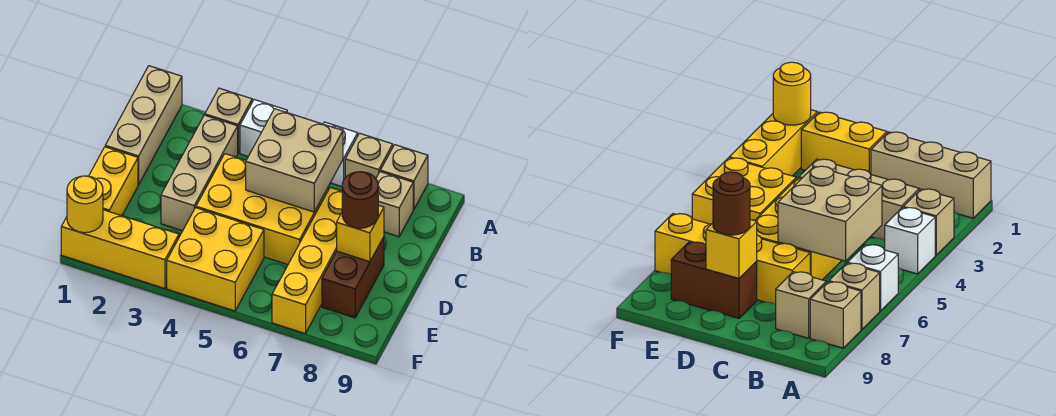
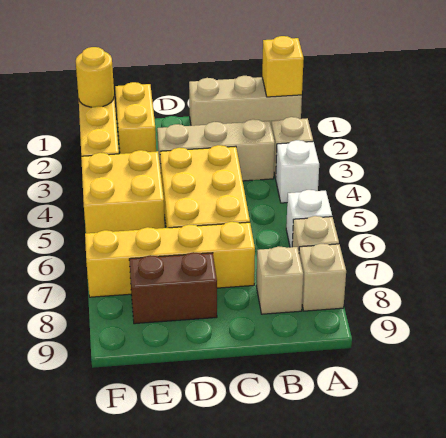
tan brick B5:C6 level 2 -> none
yellow brick D1:E1 level 1 -> yellow brick E1:E2 level 1
yellow brick D8 level 2 -> yellow brick A1 level 2
brown round brick D8 level 3 -> none

